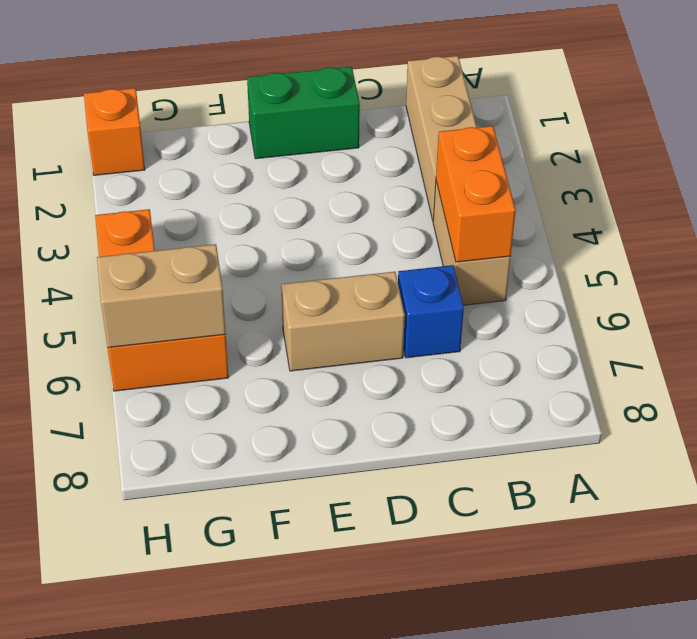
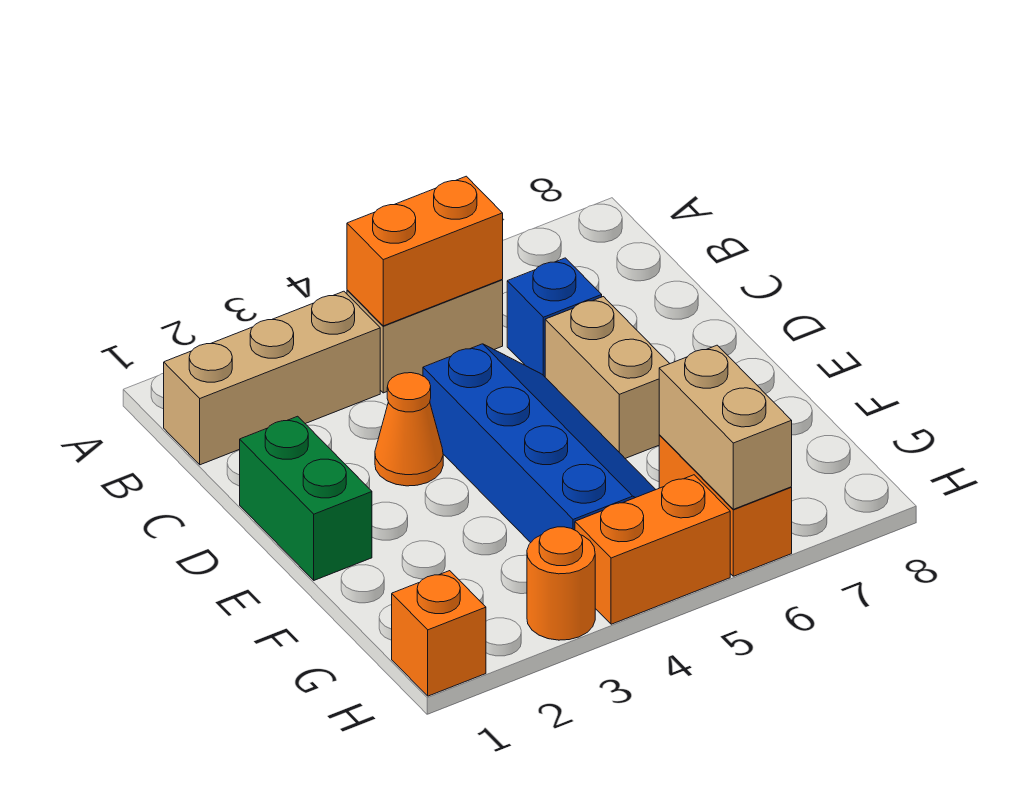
none -> orange cone D3 level 1
none -> blue slope D4:G5 level 1 top 4
none -> orange round brick H3 level 1

